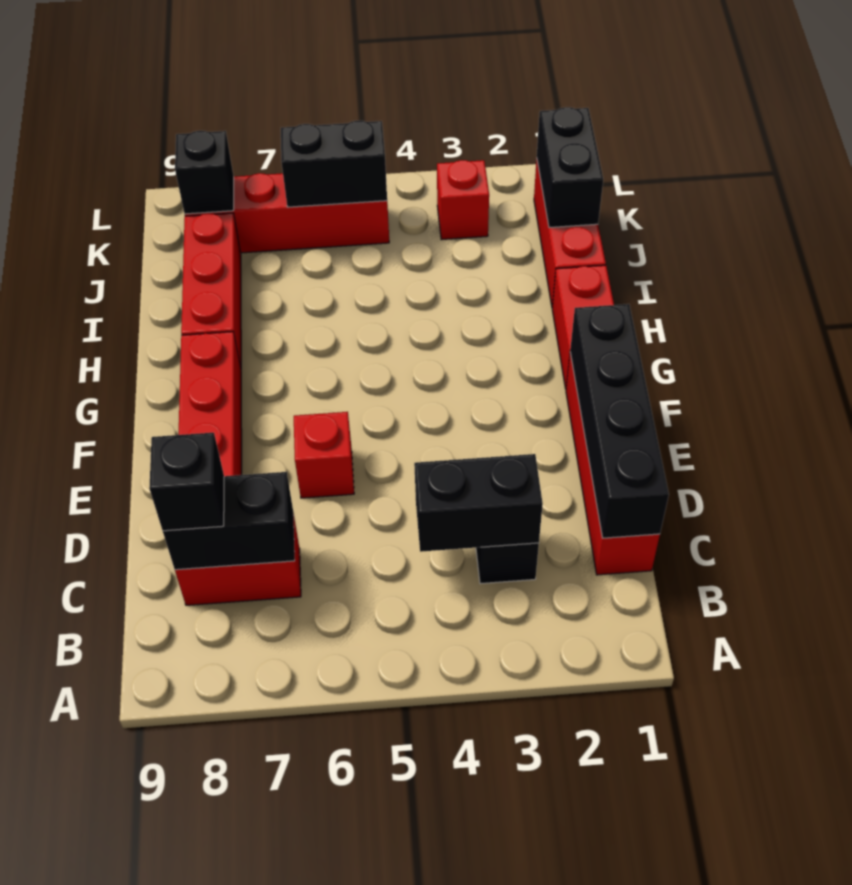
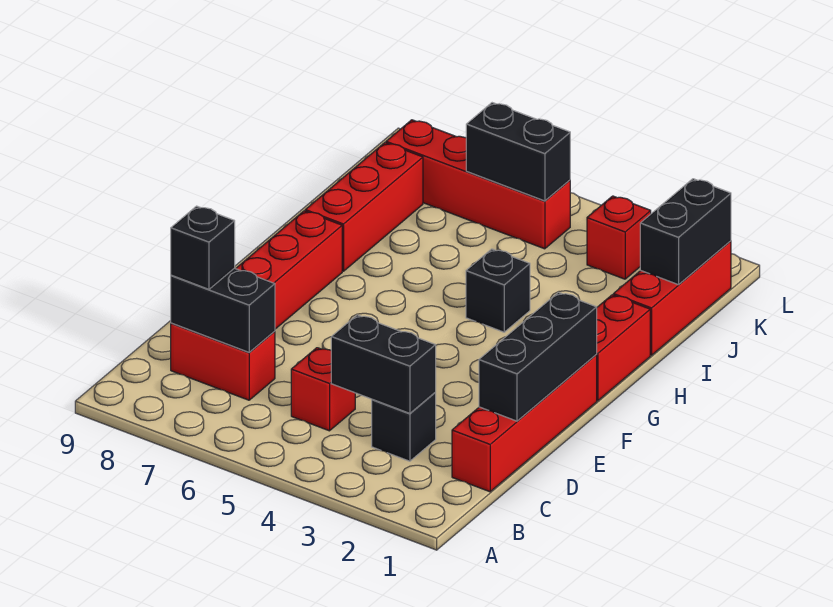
black brick C1:F1 level 2 -> black brick D1:F1 level 2
red brick E6 level 1 -> red brick C5 level 1
black brick K8 level 2 -> black brick H4 level 1

